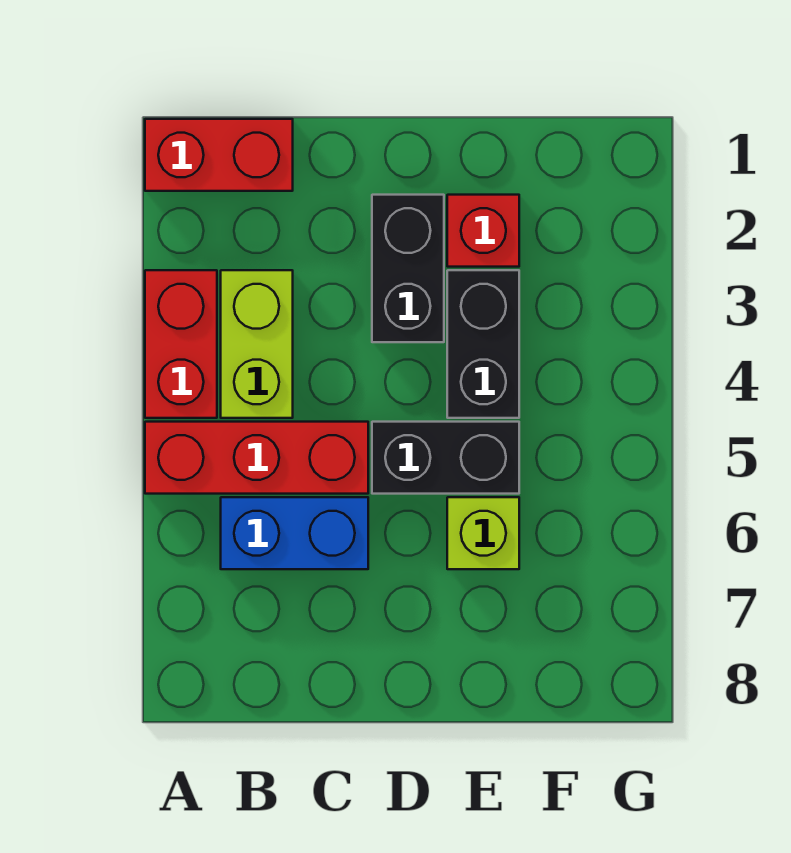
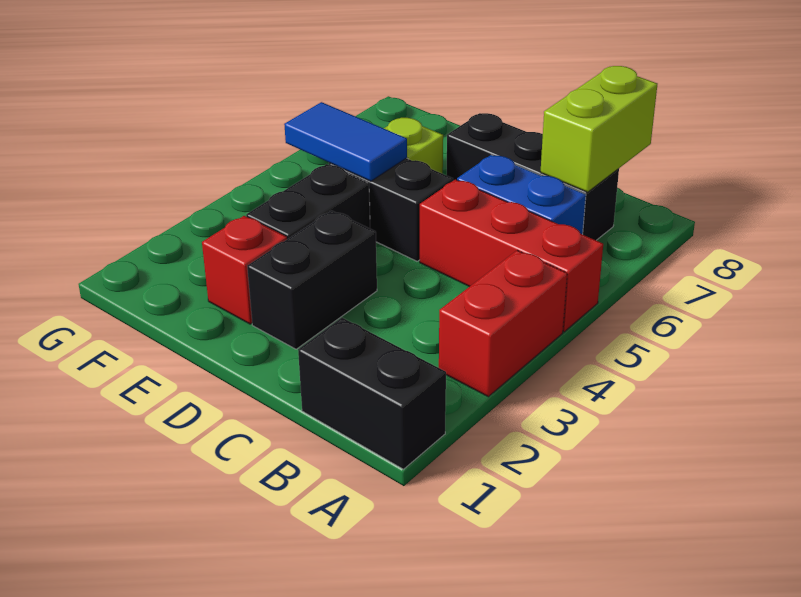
red brick A1:B1 level 1 -> black brick A1:B1 level 1
lime brick B3:B4 level 1 -> lime brick B7:B8 level 2
none -> black brick B7:D7 level 1
none -> blue tile E5:F5 level 2

